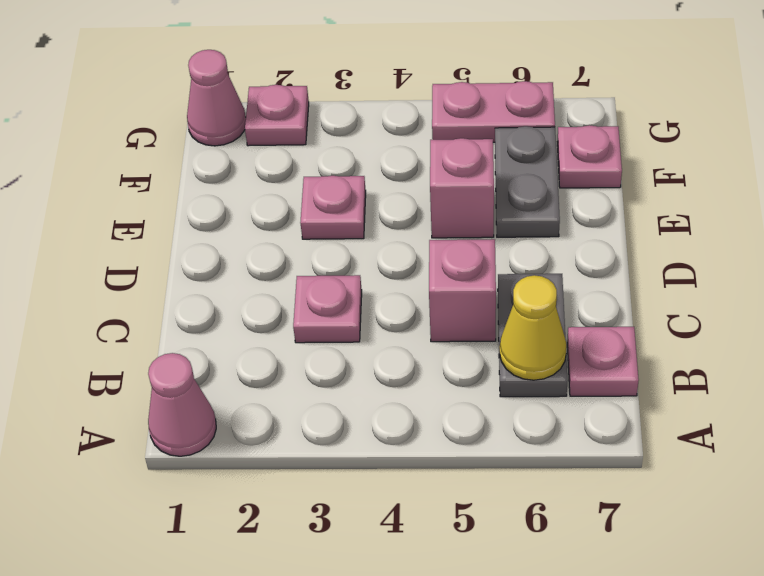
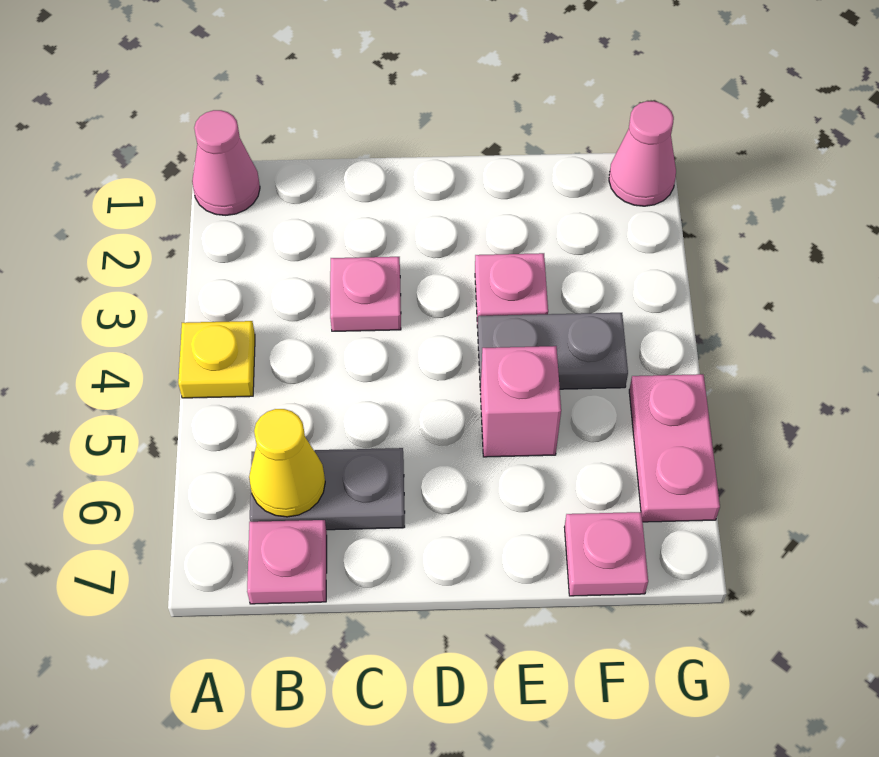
none -> yellow plate A4 level 1
pink brick C5 level 1 -> none
grey plate E6:F6 level 1 -> grey plate E4:F4 level 1
pink plate G2 level 1 -> none

